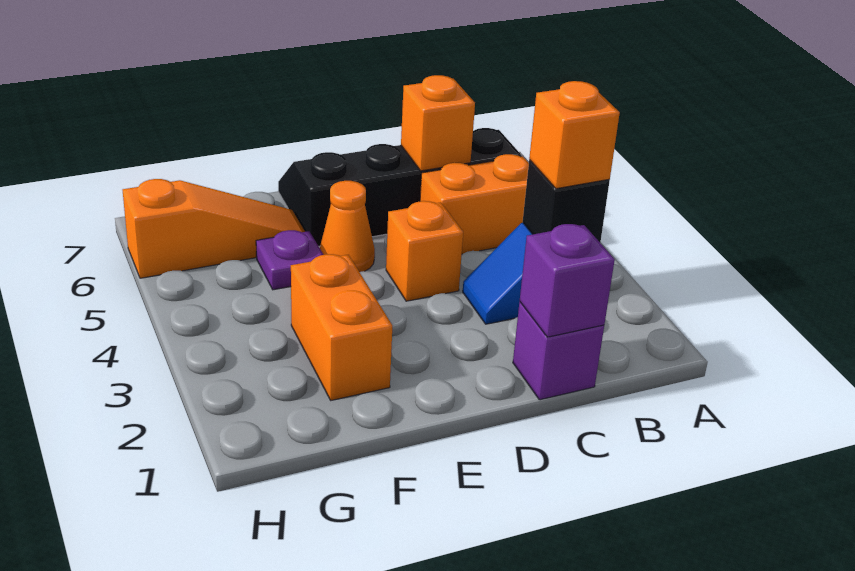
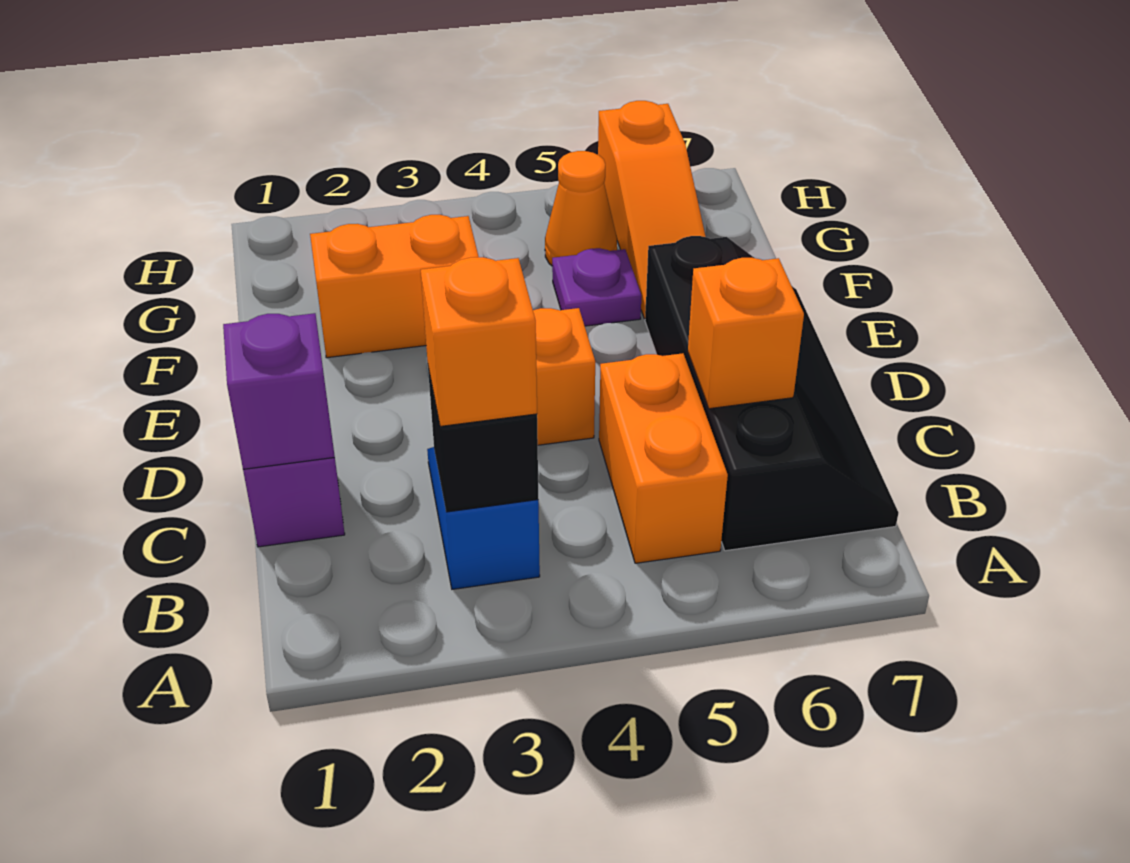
orange cone E5 level 1 -> orange cone G5 level 1

